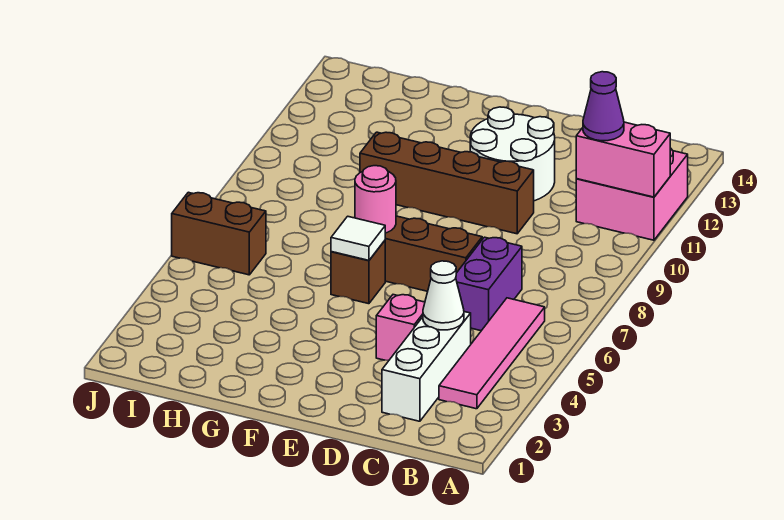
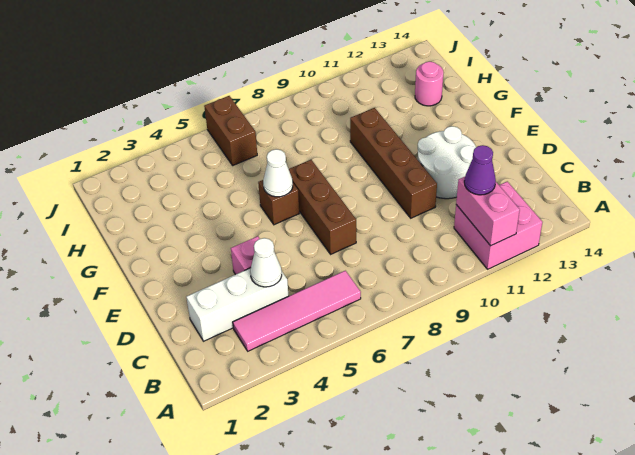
purple brick C6:C7 level 1 -> none
white tile F6 level 2 -> white cone F6 level 2
pink round brick F7 level 2 -> pink round brick H13 level 1

